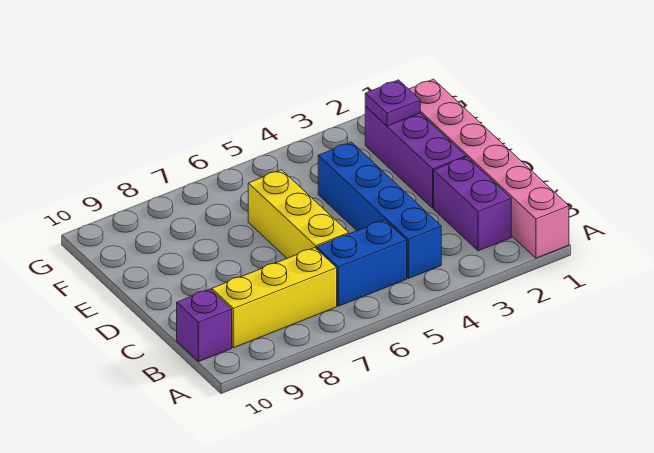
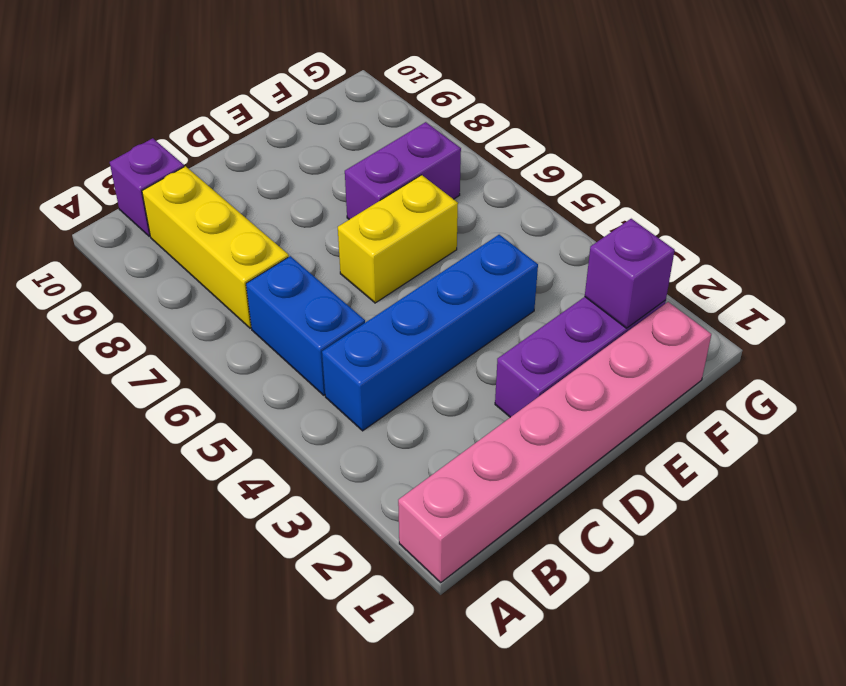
purple brick B2:C2 level 1 -> purple brick E7:F7 level 1
yellow brick C6:E6 level 1 -> yellow brick D6:E6 level 1
purple plate F2 level 2 -> purple brick F2 level 2

